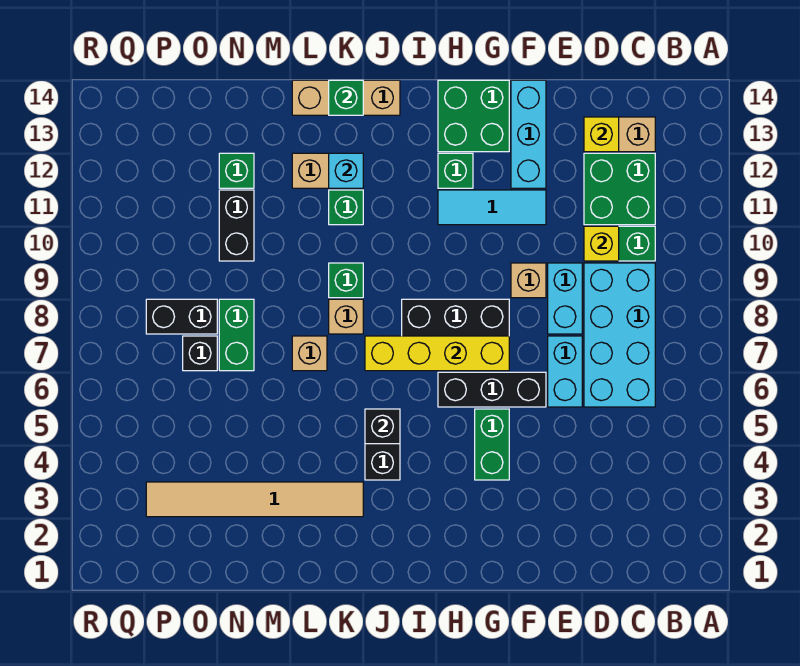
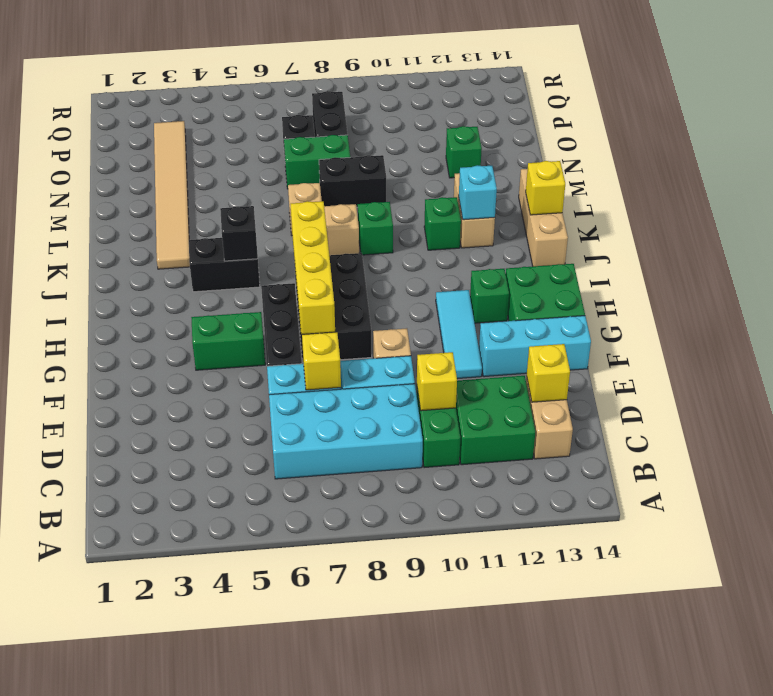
none -> yellow brick E7 level 2
green brick K14 level 2 -> yellow brick K14 level 2
black brick N10:N11 level 1 -> black brick M8:M9 level 1

